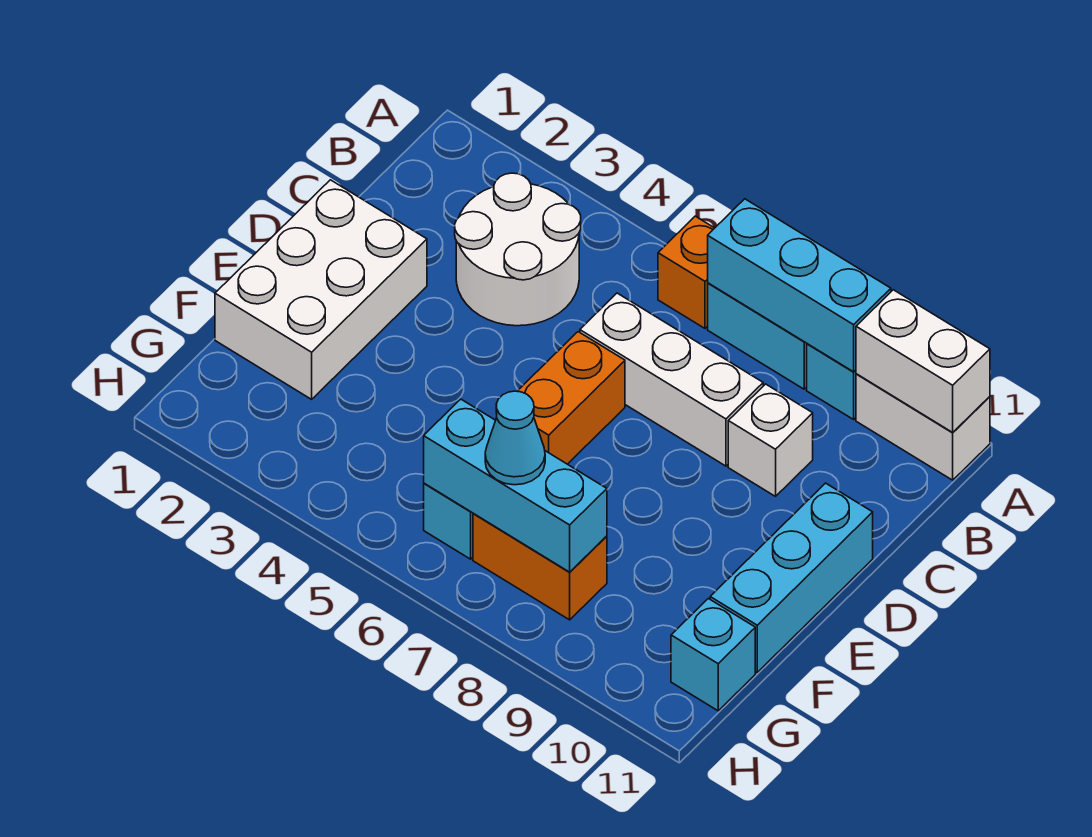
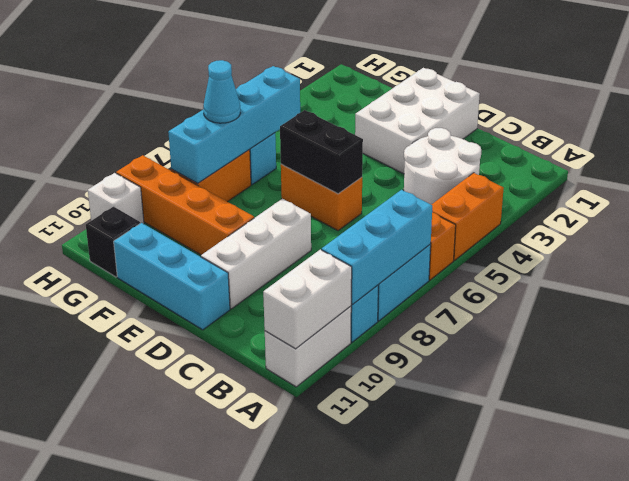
none -> orange brick A4:A5 level 1
white brick C6:C8 level 1 -> white brick D8:D10 level 1
white brick C9 level 1 -> white brick H10 level 1
white brick D1:F2 level 1 -> white brick D1:E3 level 1
none -> black brick D6:E6 level 2
none -> orange brick E9:H9 level 1
cyan brick G6:G8 level 2 -> cyan brick G5:G8 level 2
cyan brick G11 level 1 -> black brick G11 level 1

